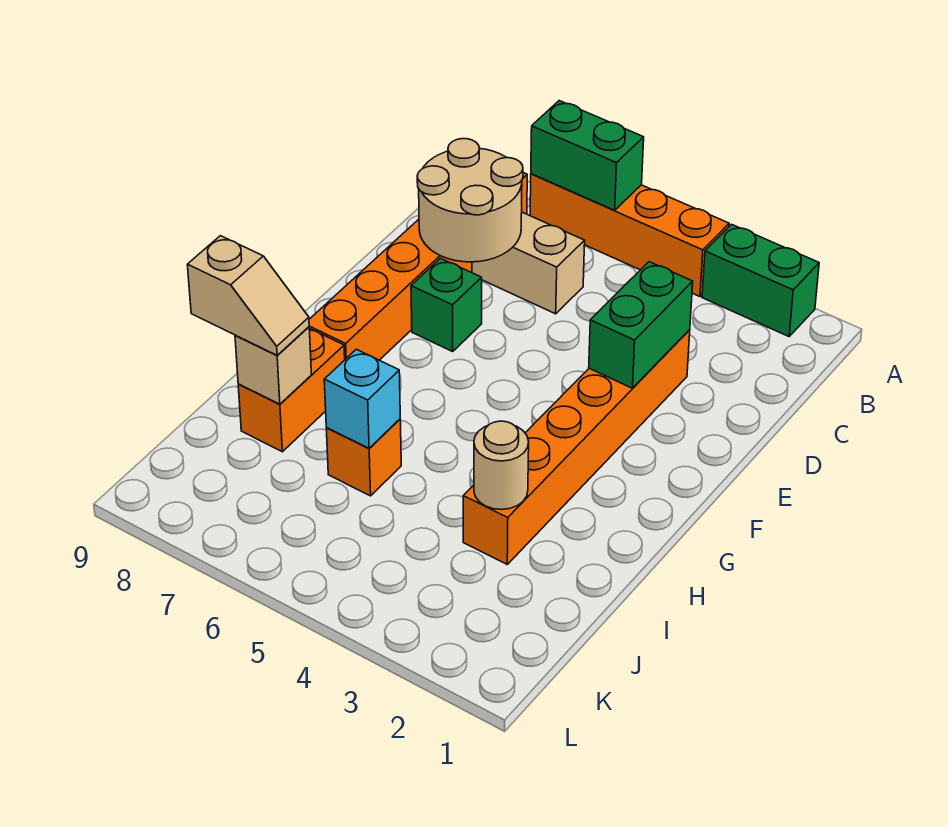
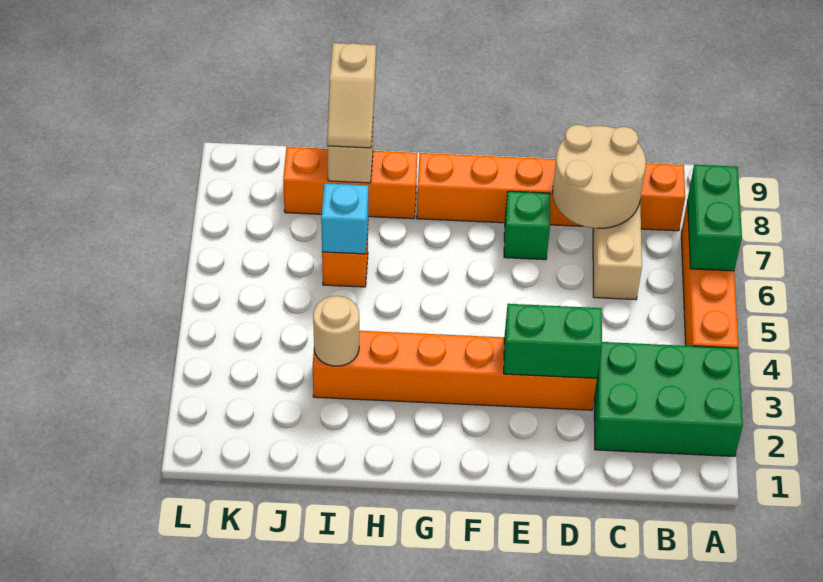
green brick A2:A3 level 1 -> green brick A2:C3 level 1
orange brick H8:I8 level 1 -> orange brick H8:J8 level 1

